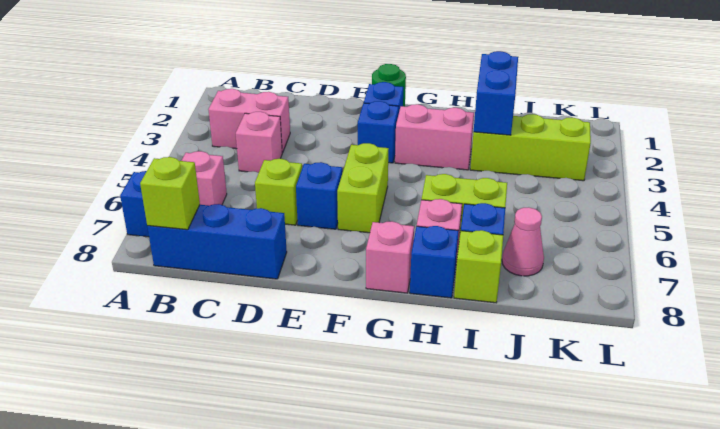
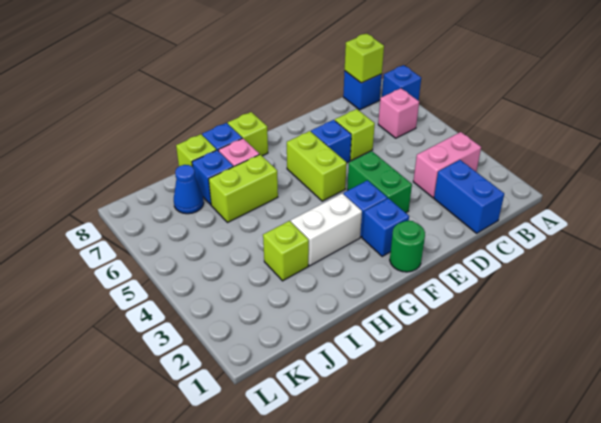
blue brick B8:D8 level 1 -> blue brick B8 level 1
pink brick C4 level 1 -> none
none -> green brick E3:E4 level 1
pink brick G3:H3 level 1 -> white brick G3:H3 level 1
pink brick G8 level 1 -> lime brick G8 level 1
blue brick I2:I3 level 2 -> blue brick C1:C2 level 1
lime brick I3:K3 level 1 -> lime brick I3 level 1
pink cone J7 level 1 -> blue cone J7 level 1

